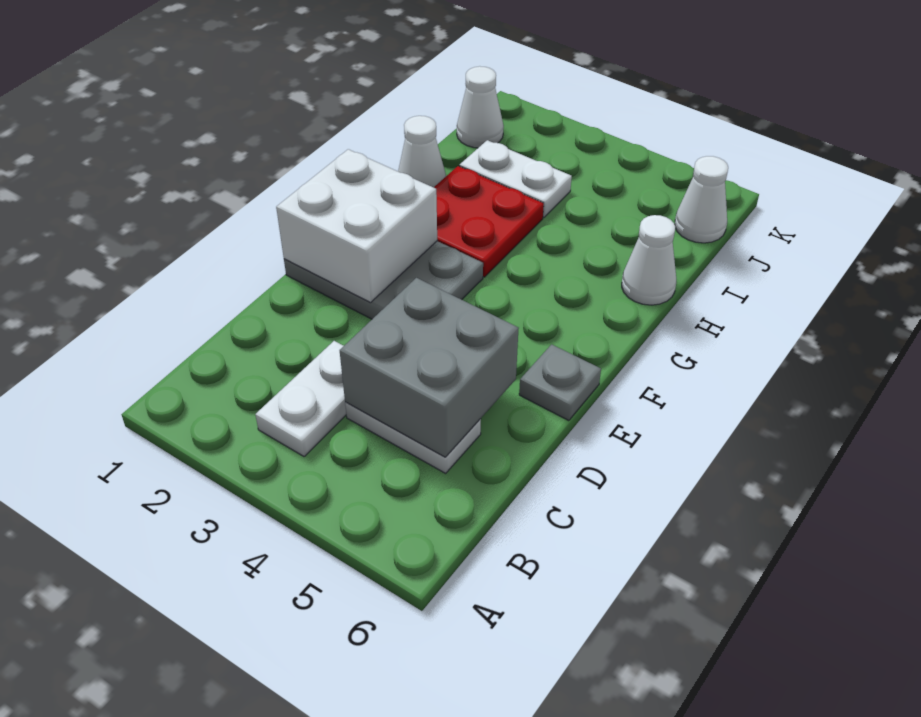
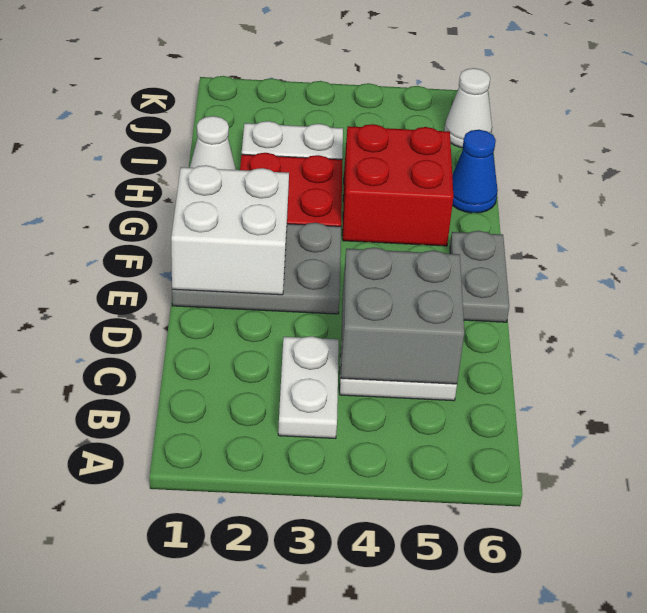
grey plate E6 level 1 -> grey plate E6:F6 level 1
none -> red brick G4:H5 level 1
white cone H6 level 1 -> blue cone H6 level 1
white cone J1 level 1 -> none

